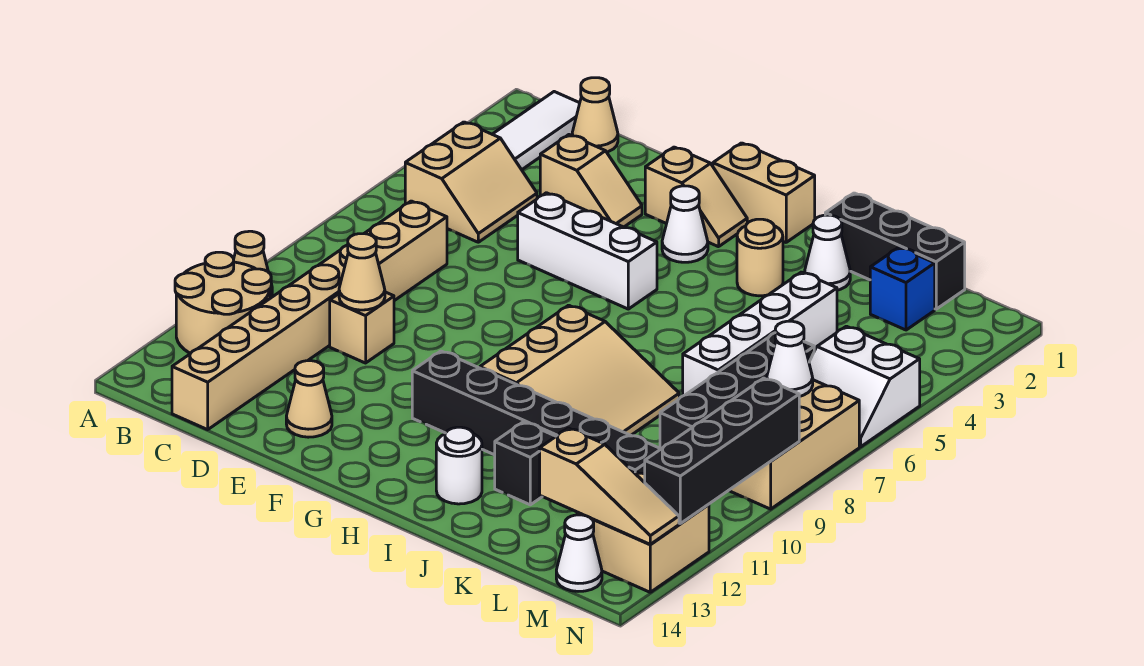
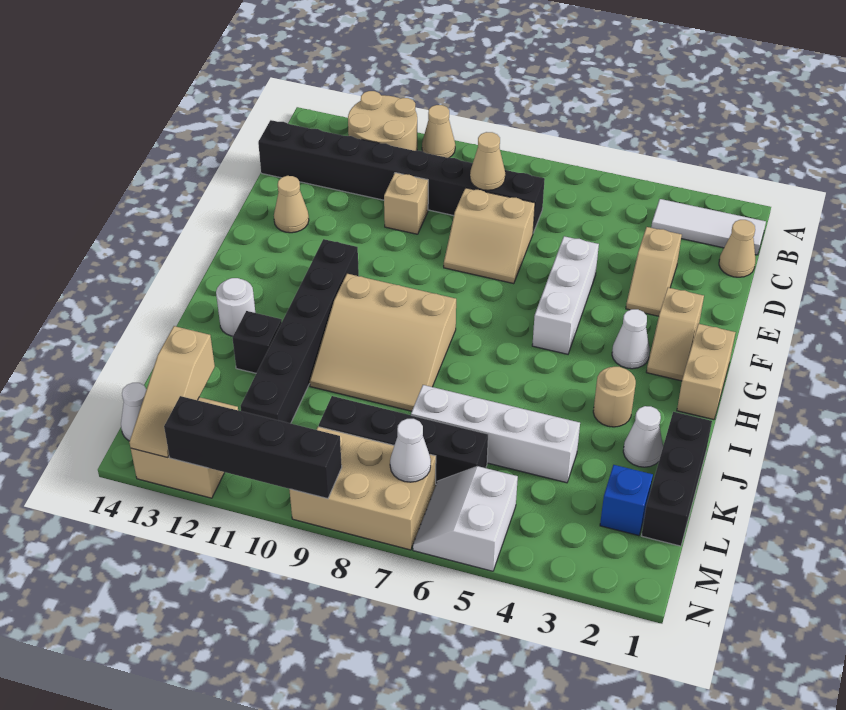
tan slope B4:C5 level 1 top B -> tan slope D7:E8 level 1 top D
tan brick C7:C14 level 1 -> black brick C7:C14 level 1
tan cone D10 level 2 -> tan cone C8 level 2

